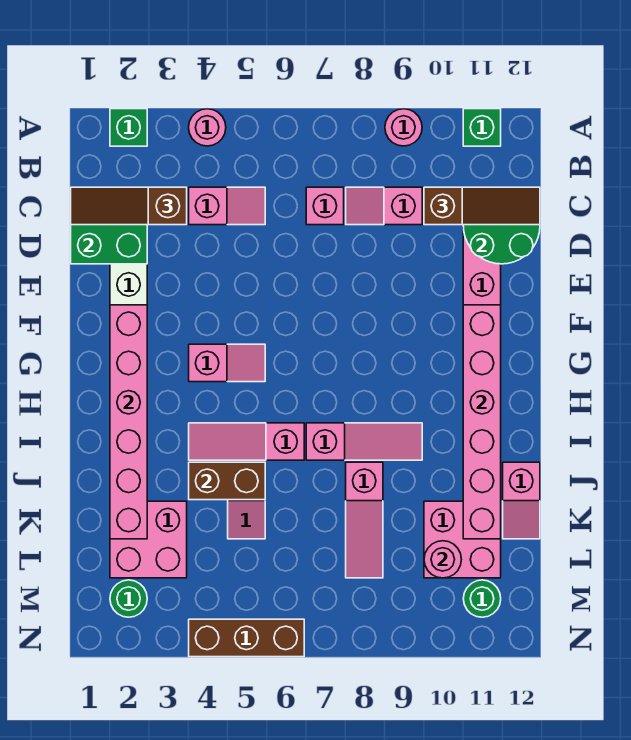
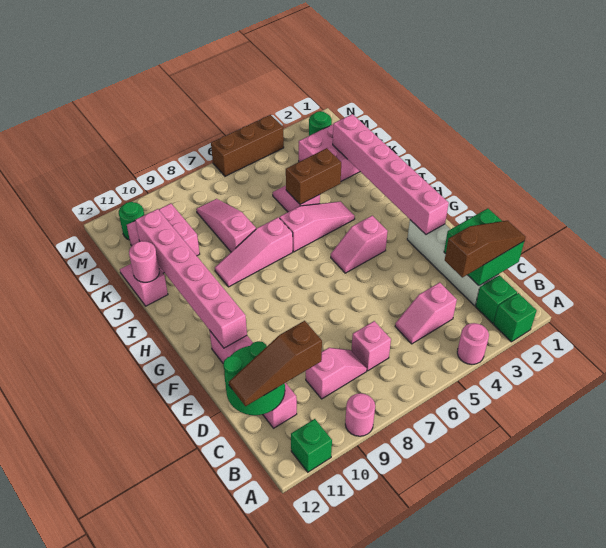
none -> green brick B2 level 1
pink round brick L10 level 2 -> pink round brick J12 level 2

